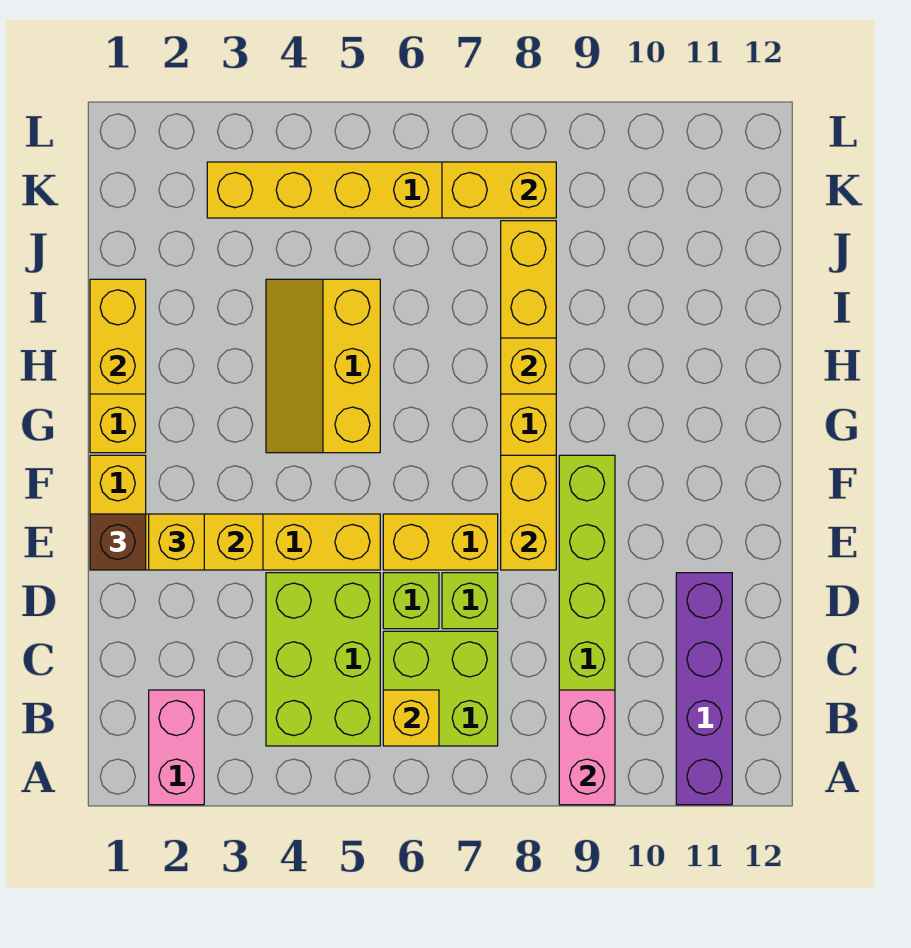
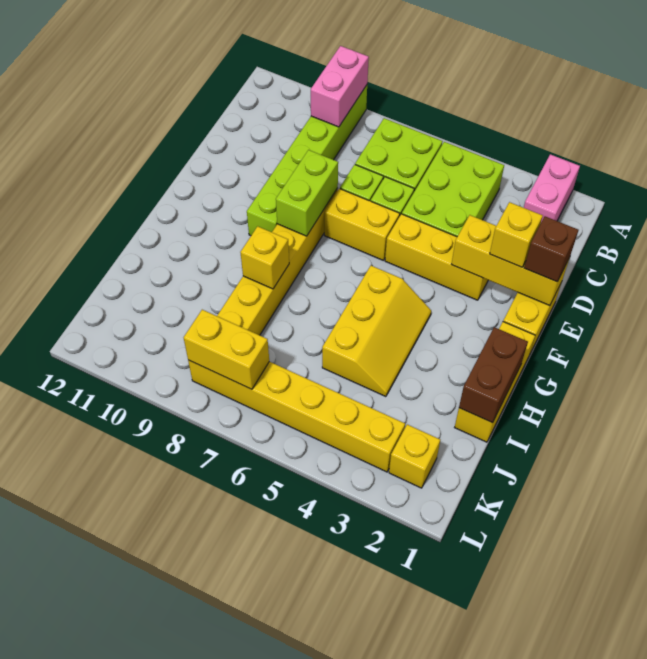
purple brick A11:D11 level 1 -> none
yellow brick B6 level 2 -> yellow brick K2 level 1
yellow brick E8:F8 level 2 -> lime brick E8:F8 level 2
yellow brick H1:I1 level 2 -> brown brick H1:I1 level 2

